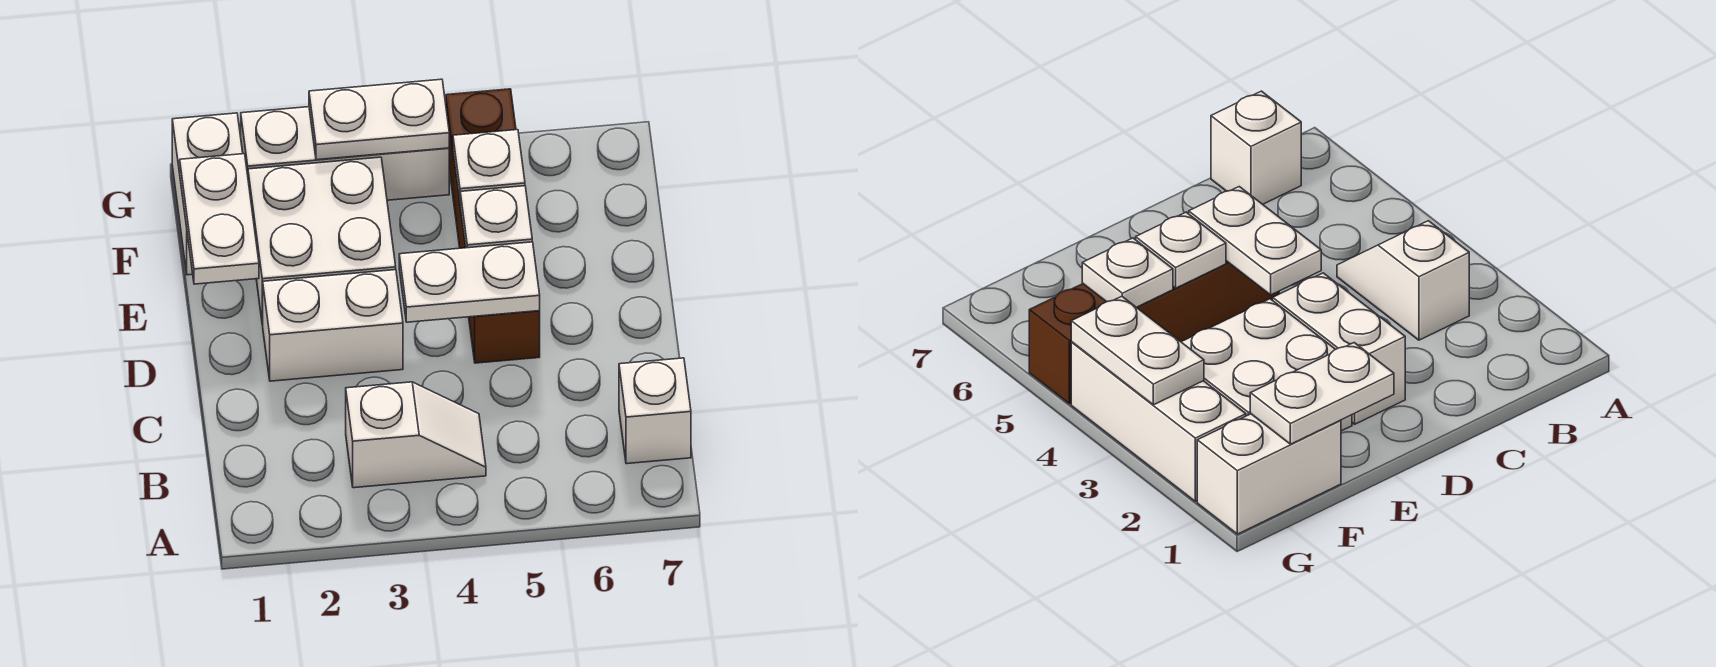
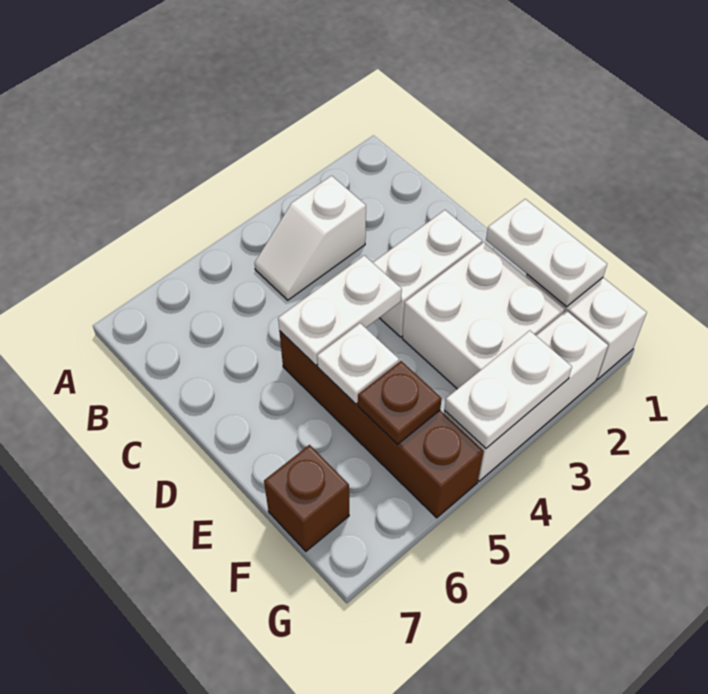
white brick B7 level 1 -> none
white plate F5 level 2 -> brown plate F5 level 2
none -> brown brick F7 level 1

